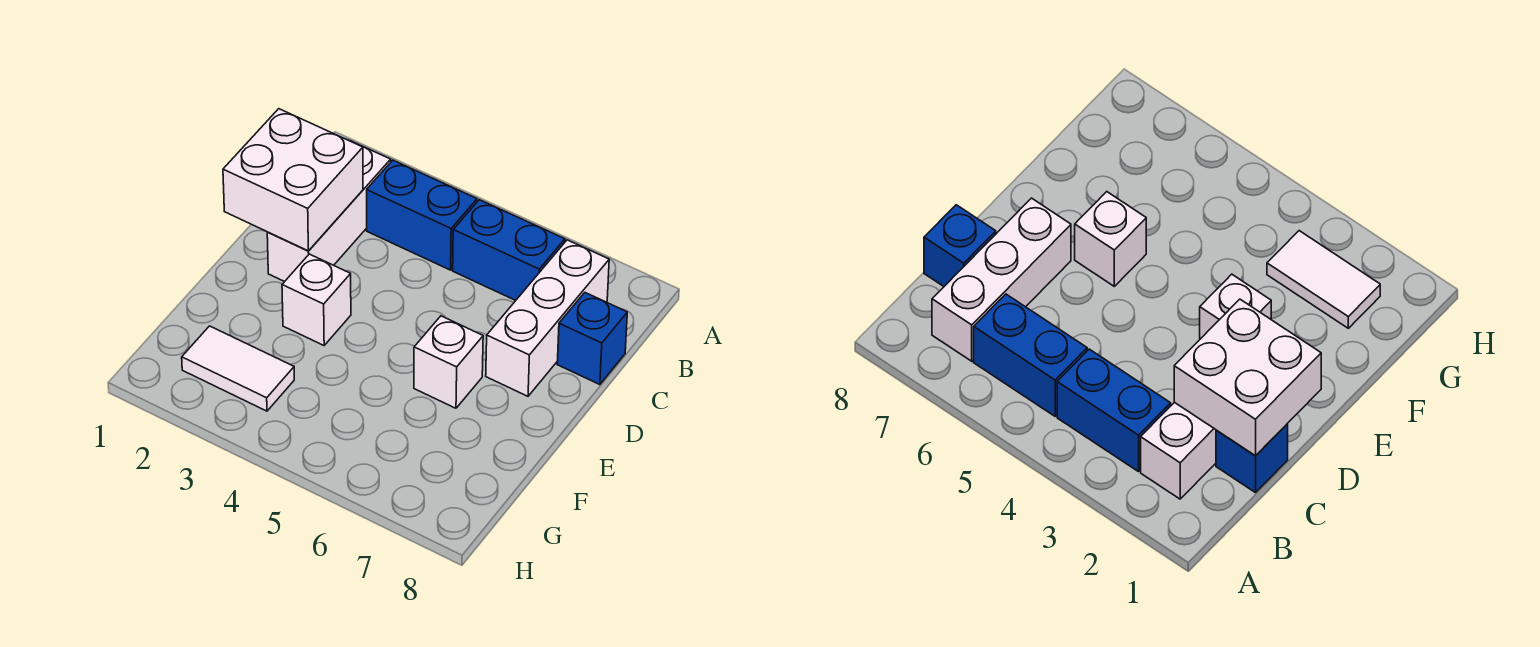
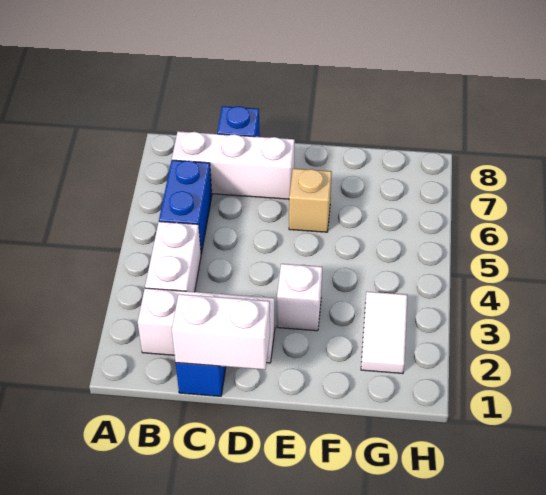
blue brick B3:B4 level 1 -> white brick B3:B4 level 1
white brick C1:D2 level 2 -> white brick C1:D1 level 2
white brick E6 level 1 -> tan brick E6 level 1

